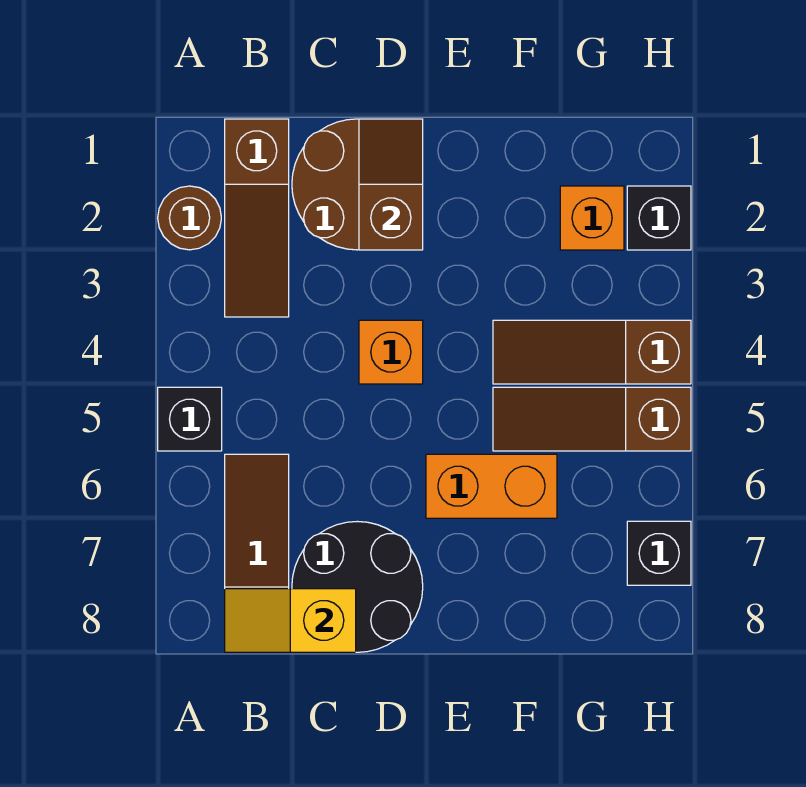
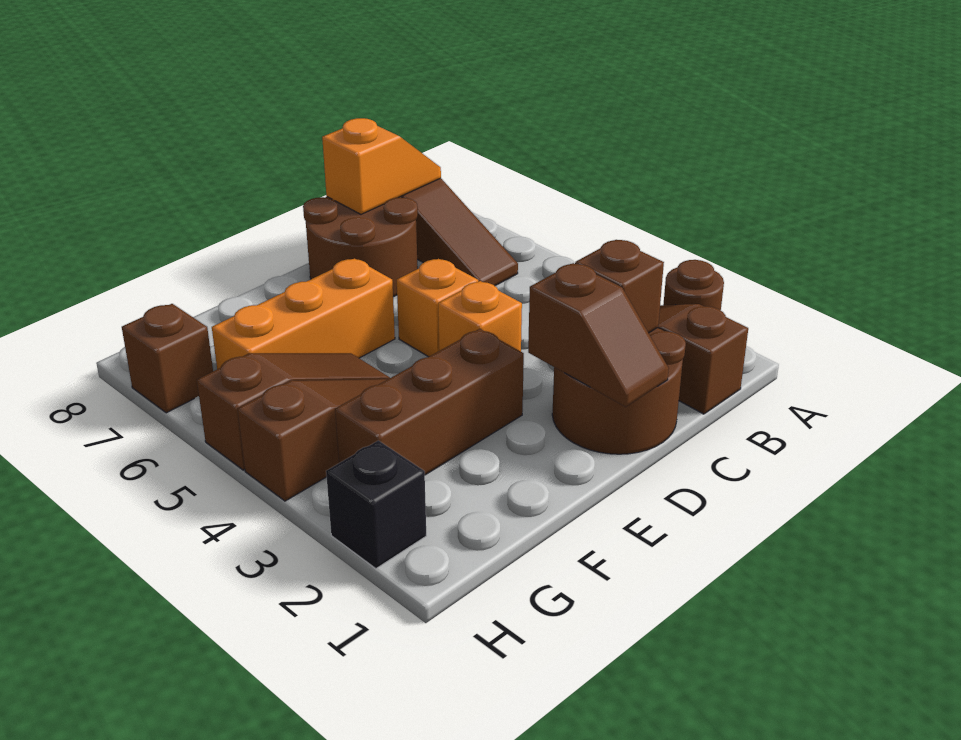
black brick A5 level 1 -> none
yellow slope B8:C8 level 2 top C -> orange slope B8:C8 level 2 top C
none -> brown brick C2 level 2
black round brick C7:D8 level 1 -> brown round brick C7:D8 level 1
none -> brown brick E3:G3 level 1
orange brick E6:F6 level 1 -> orange brick E6:G6 level 1
orange brick G2 level 1 -> orange brick D5 level 1
black brick H7 level 1 -> brown brick H7 level 1

